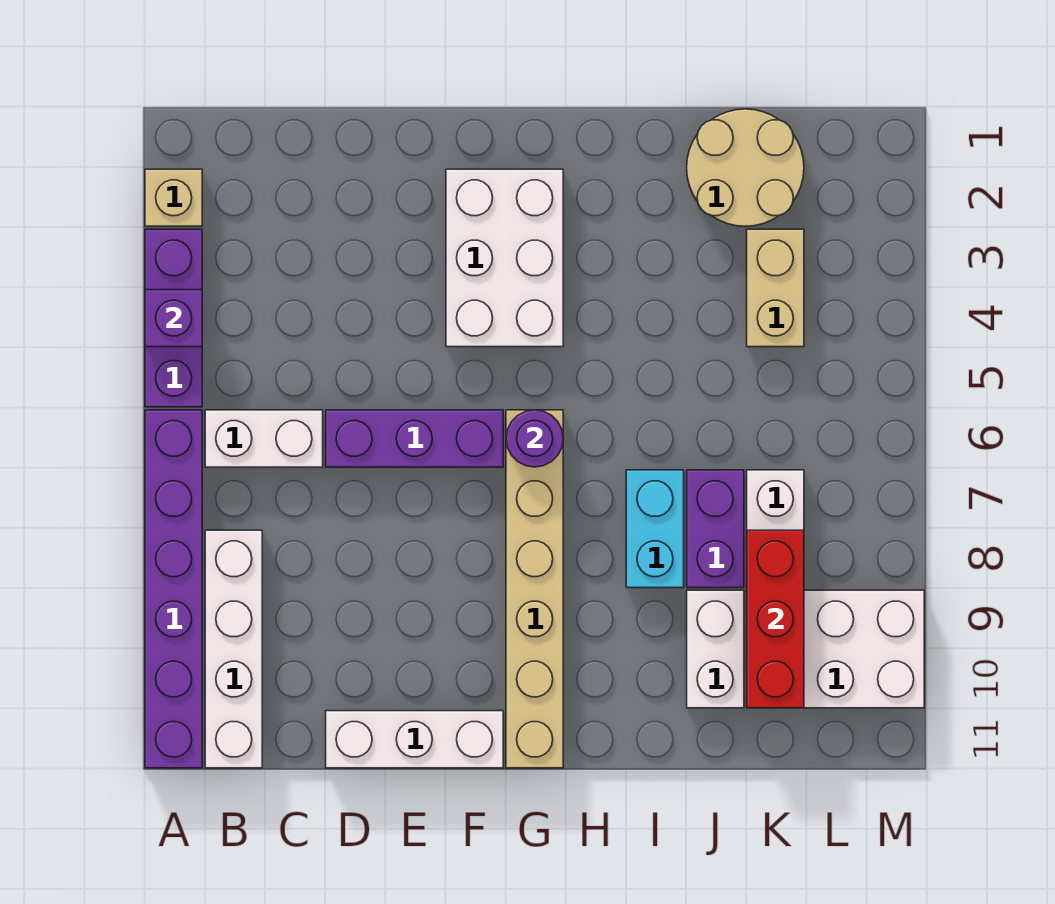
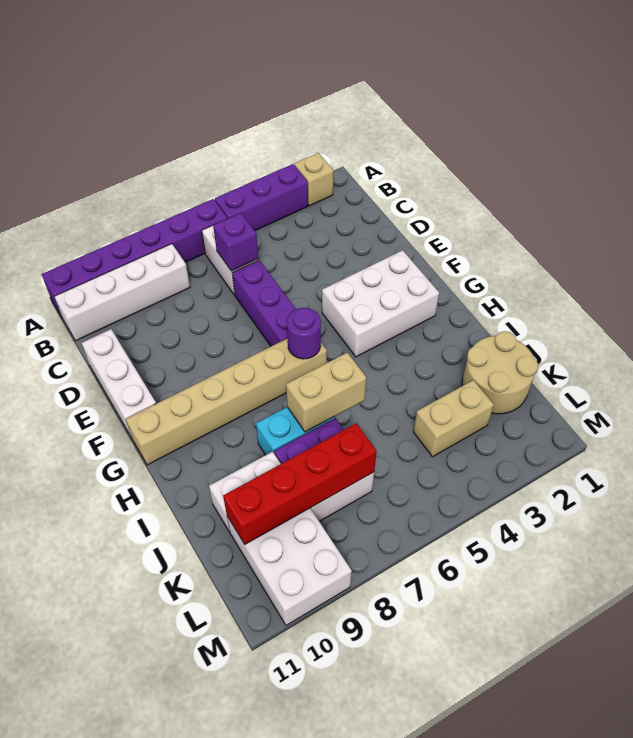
purple brick A4 level 2 -> purple brick C6 level 2
none -> tan brick I6:I7 level 2
red brick K8:K10 level 2 -> red brick K7:K10 level 2

